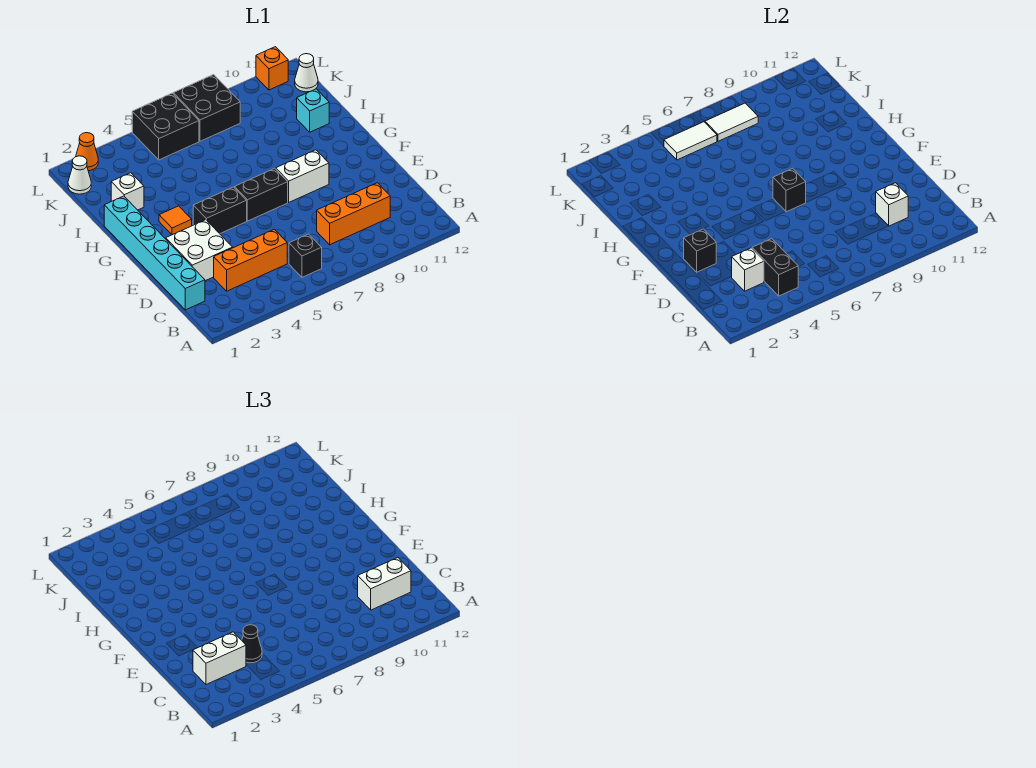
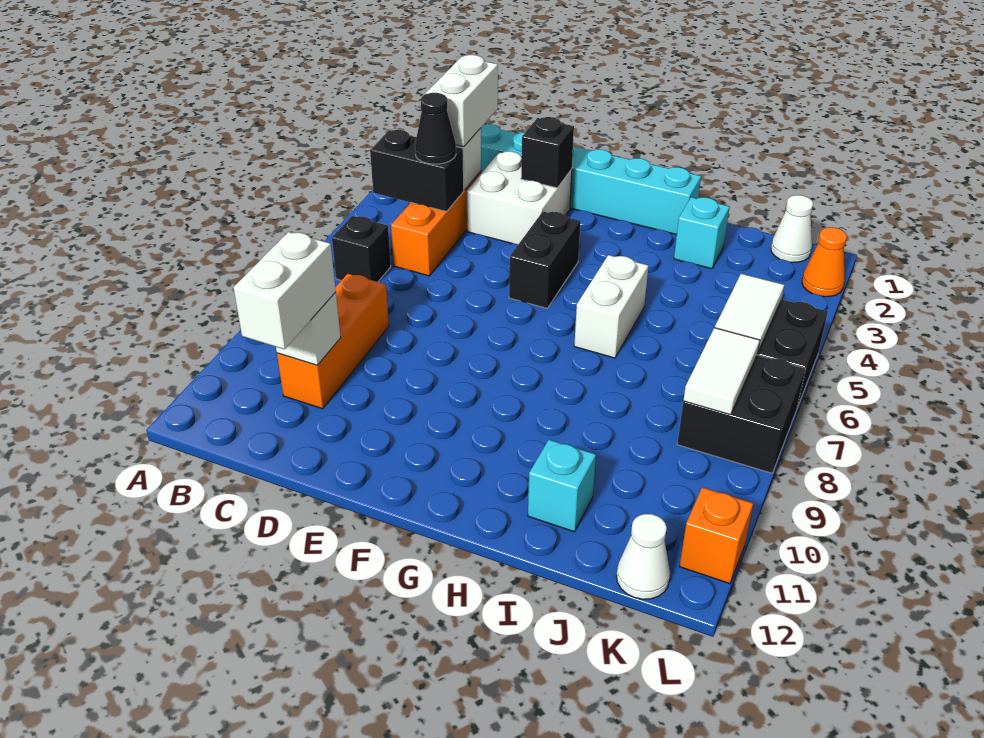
black brick F6:F7 level 1 -> none
black brick F7 level 2 -> none
white brick F8:F9 level 1 -> white brick H5:H6 level 1
orange tile G3 level 1 -> none
white brick I2 level 1 -> cyan brick I2 level 1

